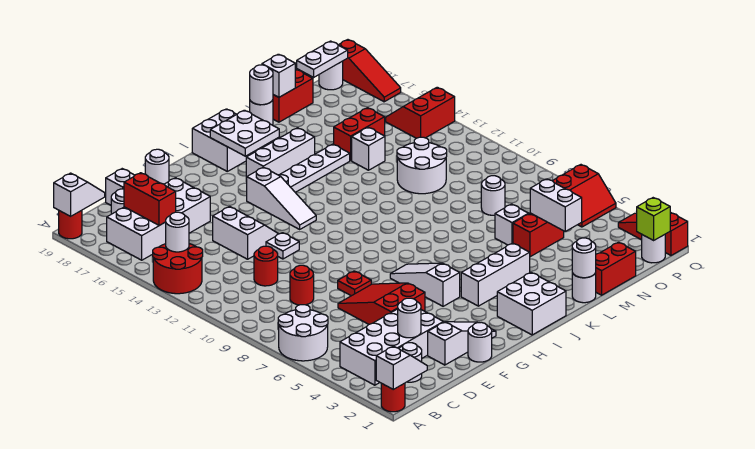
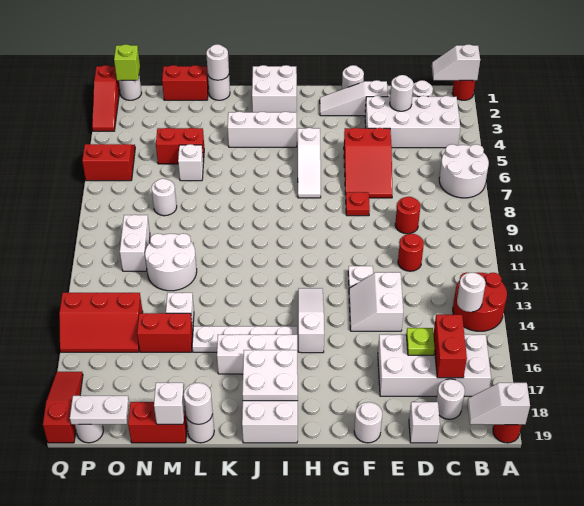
none -> lime plate D16 level 2
white brick N4:N5 level 2 -> white brick O10:O11 level 1
red slope P14:Q15 level 1 top 14 -> red slope O14:Q15 level 1 top 14

